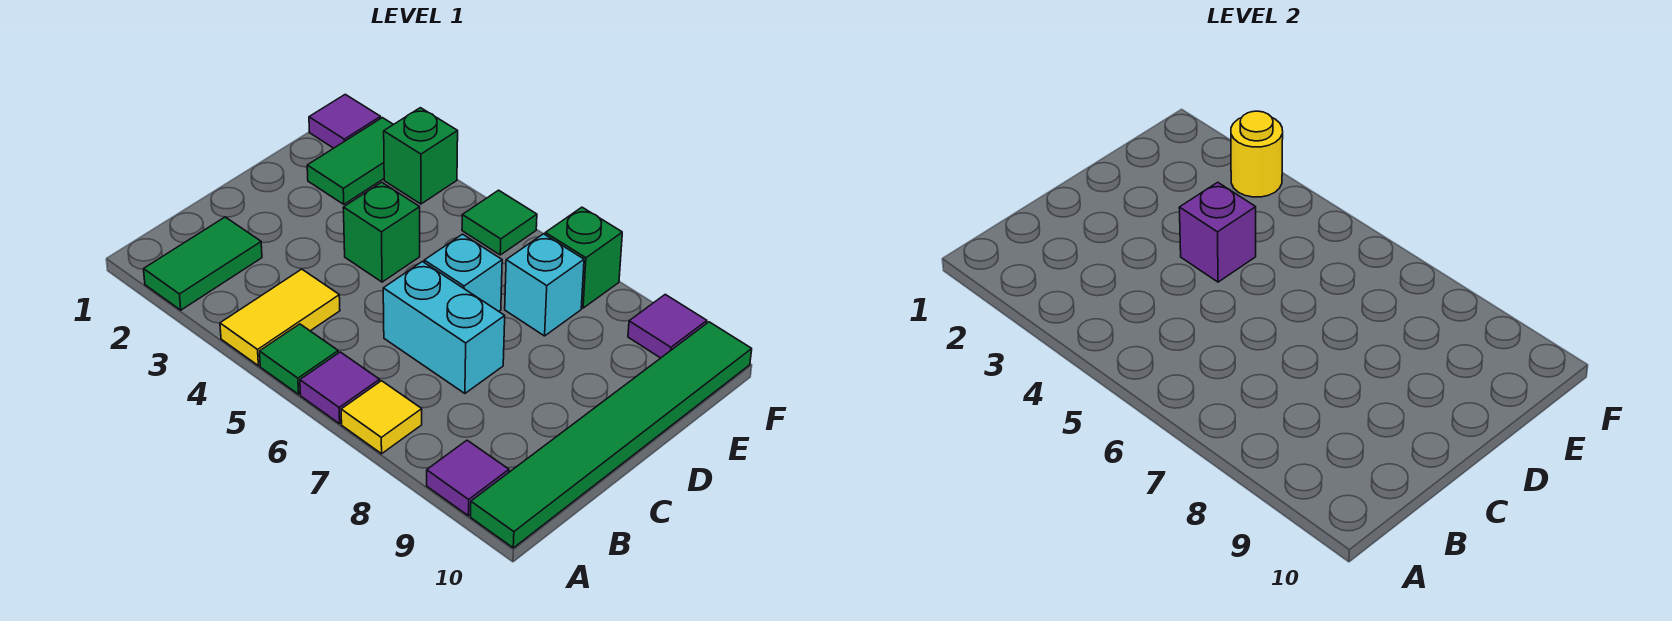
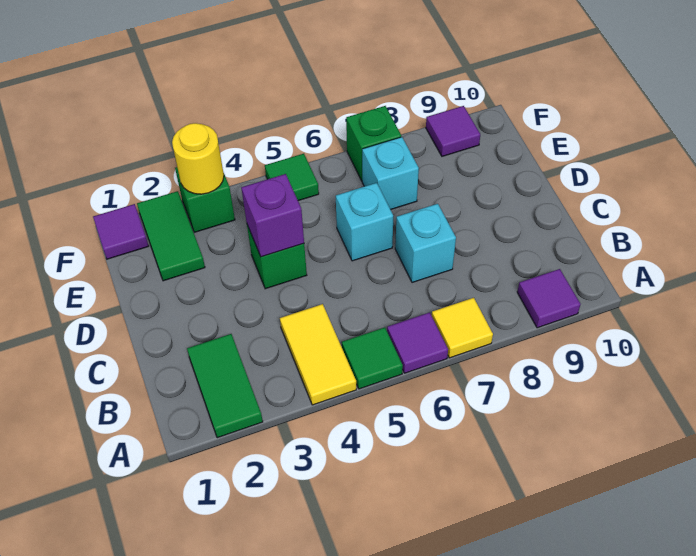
green tile A10:F10 level 1 -> none
cyan brick C6:C7 level 1 -> cyan brick C7 level 1

